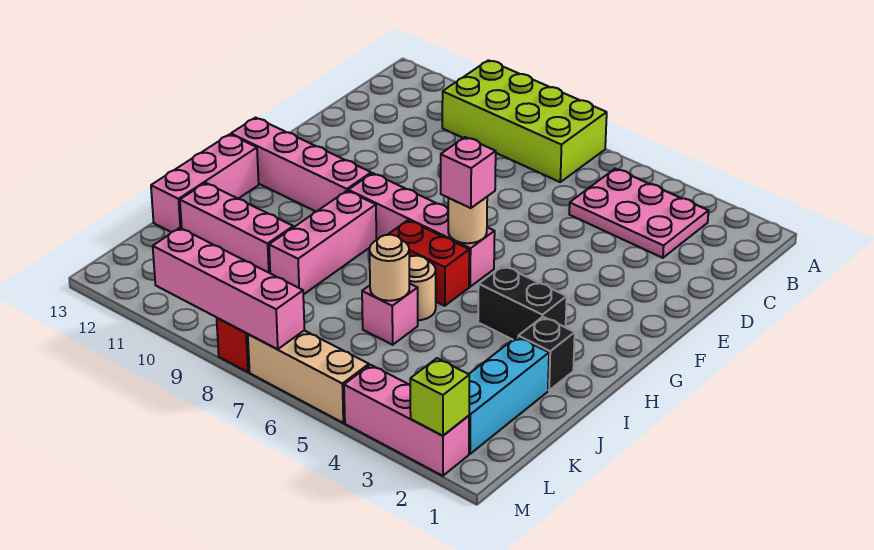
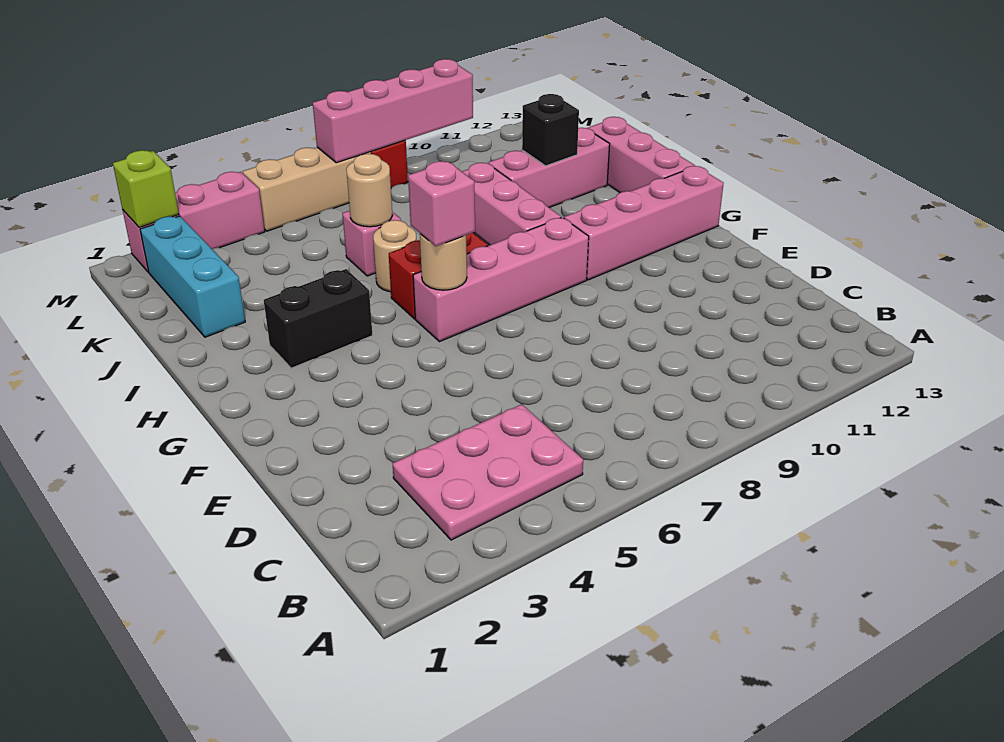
lime brick A7:B10 level 1 -> none
black brick I2 level 1 -> black brick J11 level 2

